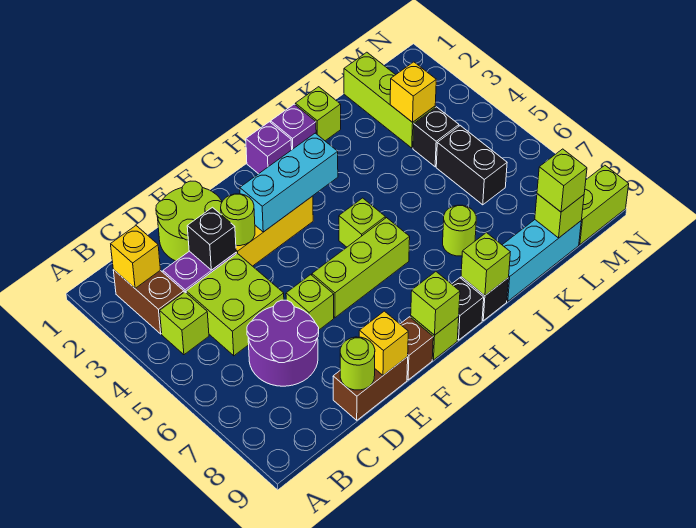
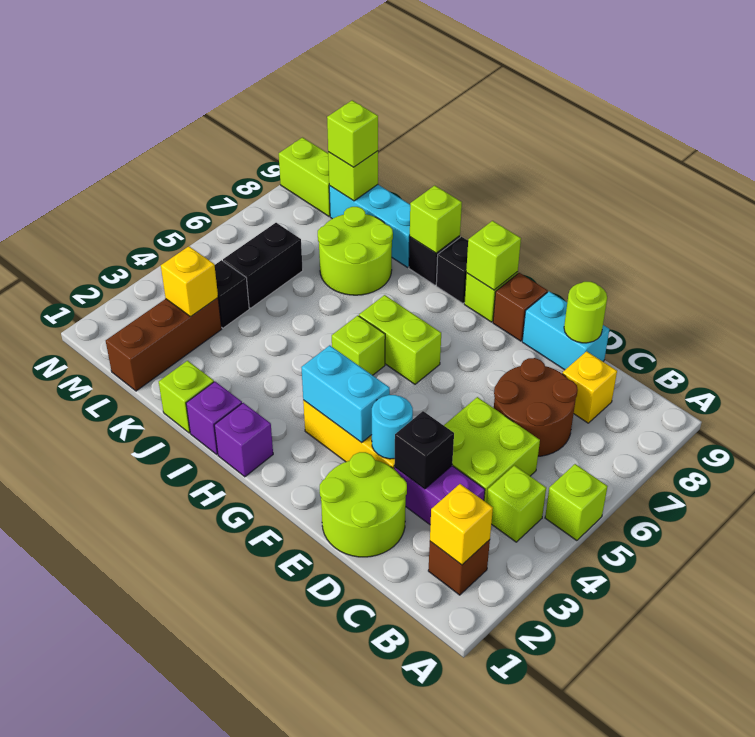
brown brick B2:B3 level 1 -> brown brick B2 level 1
purple round brick C6:D7 level 1 -> brown round brick C6:D7 level 1
brown brick D9:E9 level 1 -> cyan brick D9:E9 level 1
lime round brick E3 level 2 -> cyan round brick E3 level 2
lime brick E6 level 1 -> lime brick A5 level 1
yellow brick E9 level 2 -> yellow brick C8 level 1
cyan brick F3:H3 level 2 -> cyan brick F3:G3 level 2
lime brick F6:H6 level 1 -> lime brick G6:H6 level 1
lime round brick J7 level 1 -> lime round brick J7:K8 level 1
lime brick L1:L3 level 1 -> brown brick L1:L3 level 1

